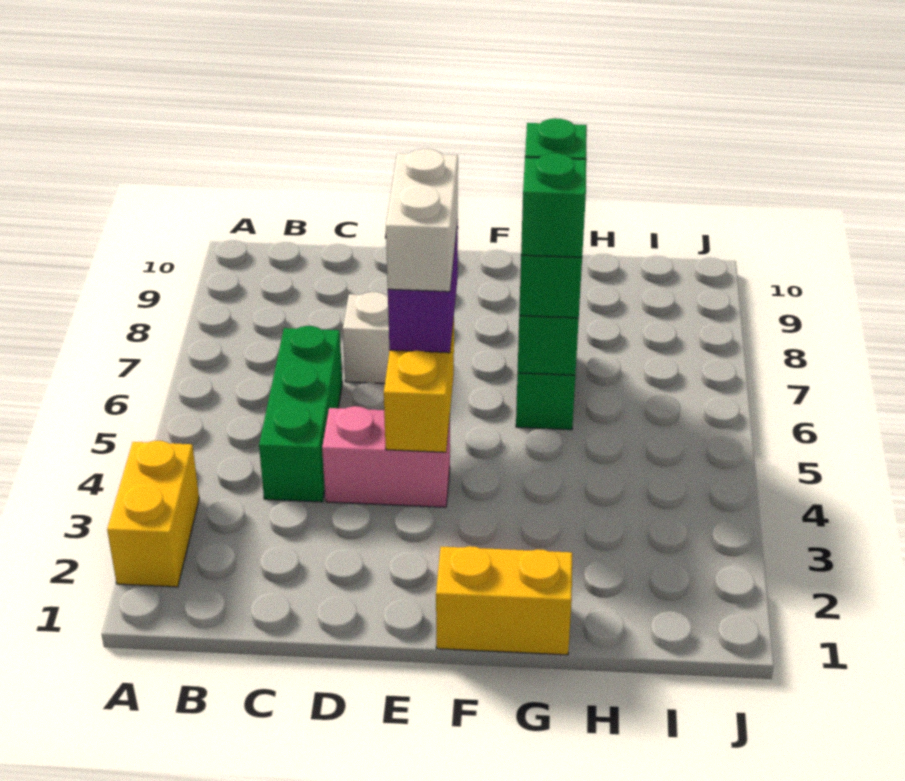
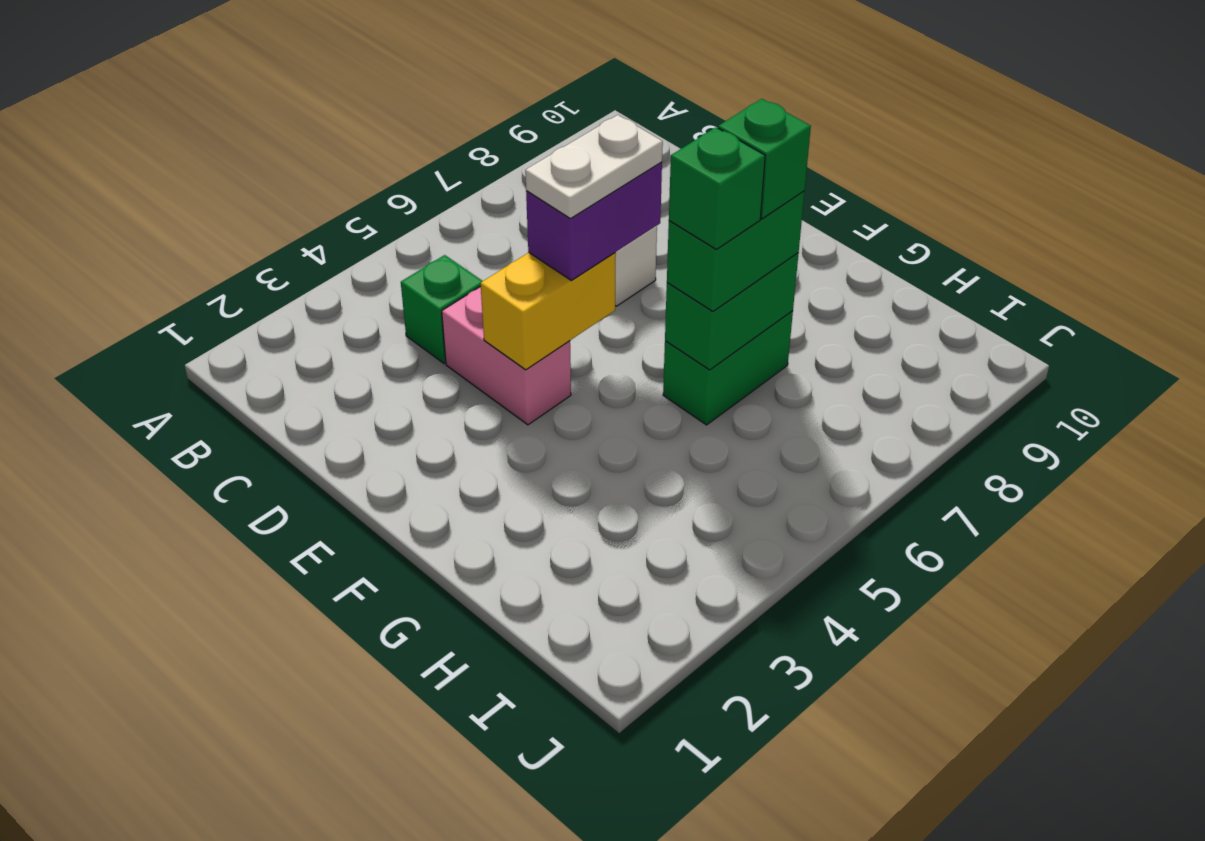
yellow brick A2:A3 level 1 -> none
green brick C4:C6 level 1 -> green brick C4 level 1
white brick E5:E6 level 4 -> white plate E5:E6 level 4
yellow brick F1:G1 level 1 -> none

